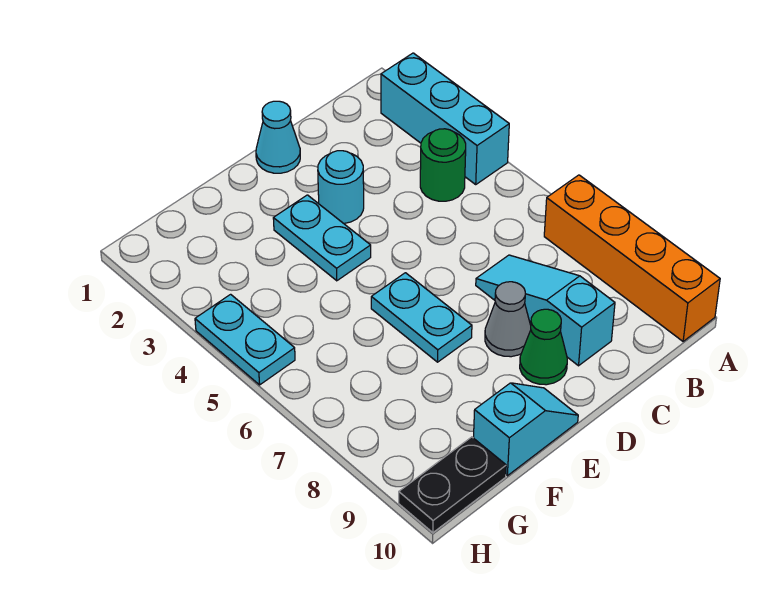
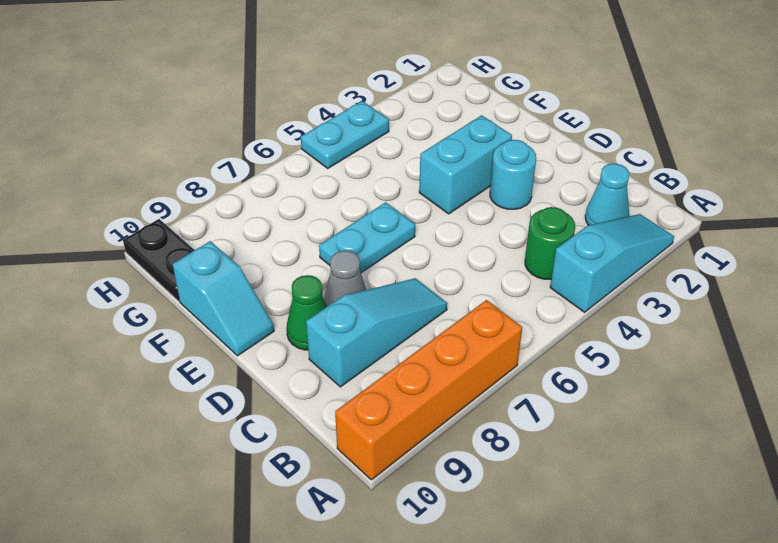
cyan brick A2:A4 level 1 -> cyan slope A2:A4 level 1 top 4
cyan cone D1 level 1 -> cyan cone B2 level 1
cyan plate E3:E4 level 1 -> cyan brick E3:E4 level 1

